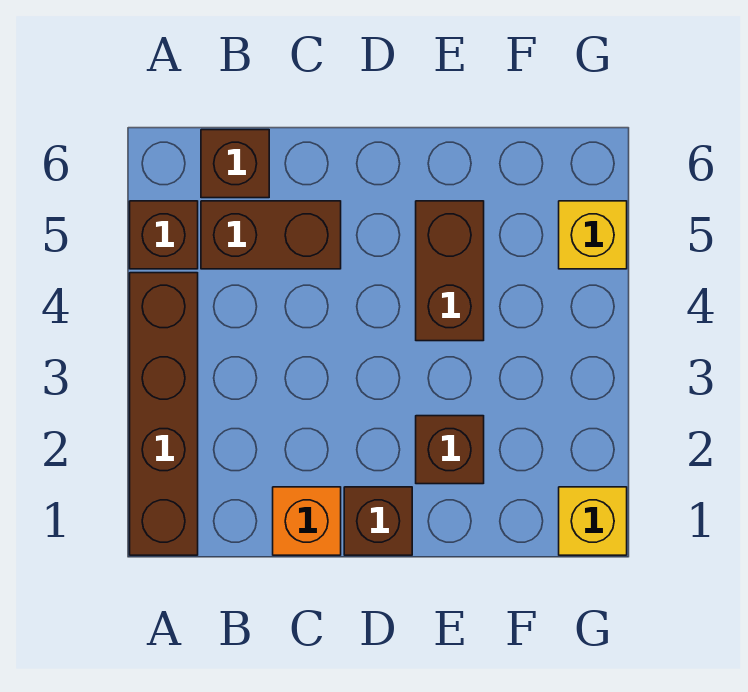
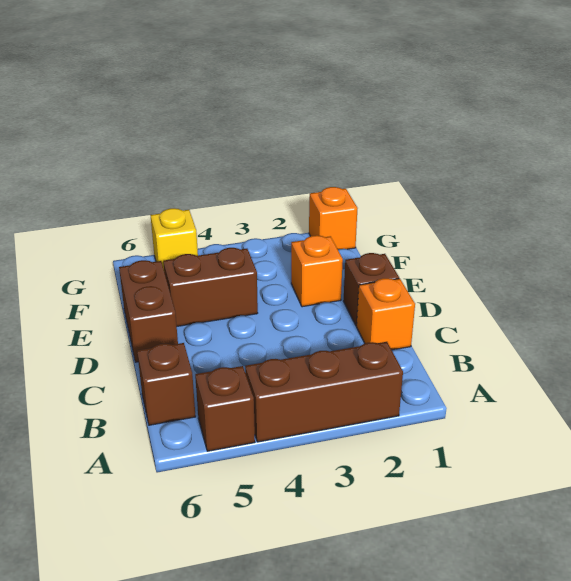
brown brick A1:A4 level 1 -> brown brick A2:A4 level 1
brown brick B5:C5 level 1 -> brown brick D6:E6 level 1
brown brick E2 level 1 -> orange brick E2 level 1
yellow brick G1 level 1 -> orange brick G1 level 1

